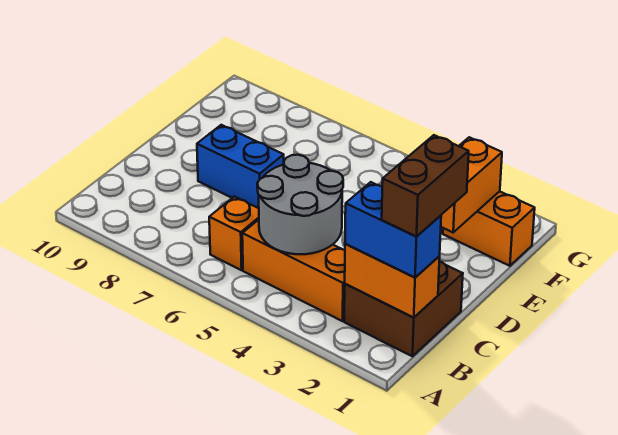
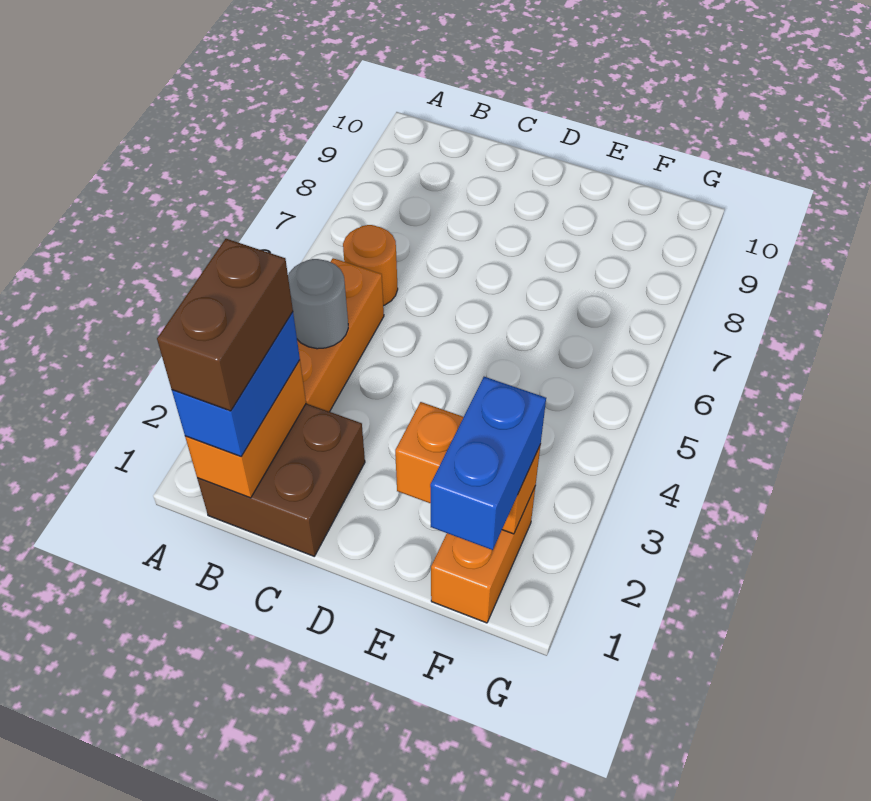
brown brick B1:C1 level 4 -> brown brick B1:B2 level 4
grey round brick B4:C5 level 2 -> grey round brick B4 level 2
orange brick B6 level 1 -> orange round brick B6 level 1
blue brick D7:D8 level 1 -> blue brick F1:F2 level 3

